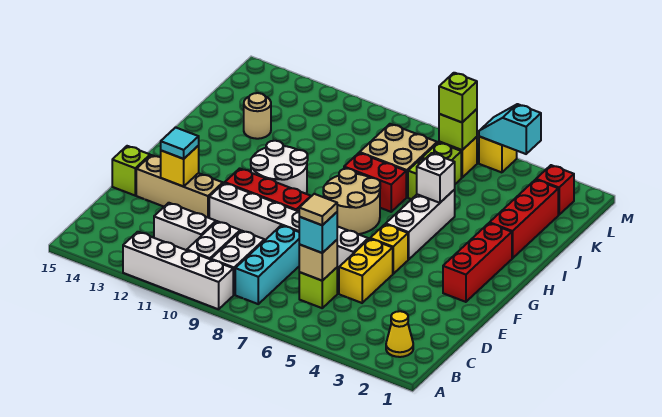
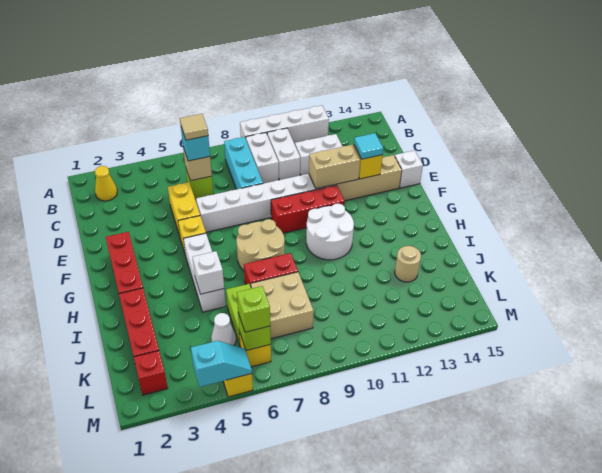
none -> tan brick E11:E12 level 2
lime brick E15 level 1 -> white brick E15 level 1
none -> white cone K5 level 1

